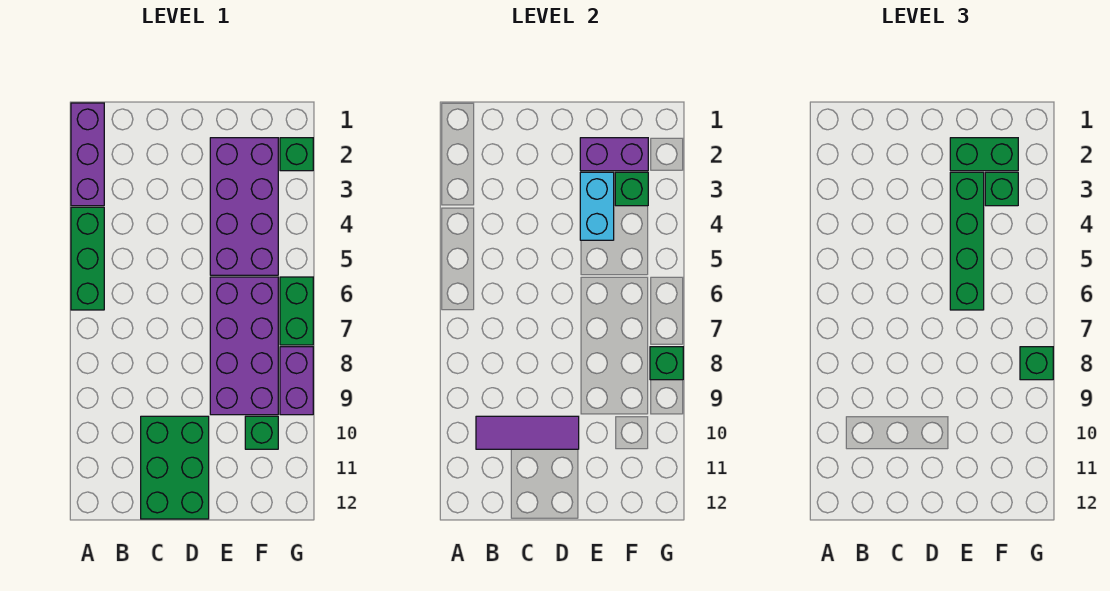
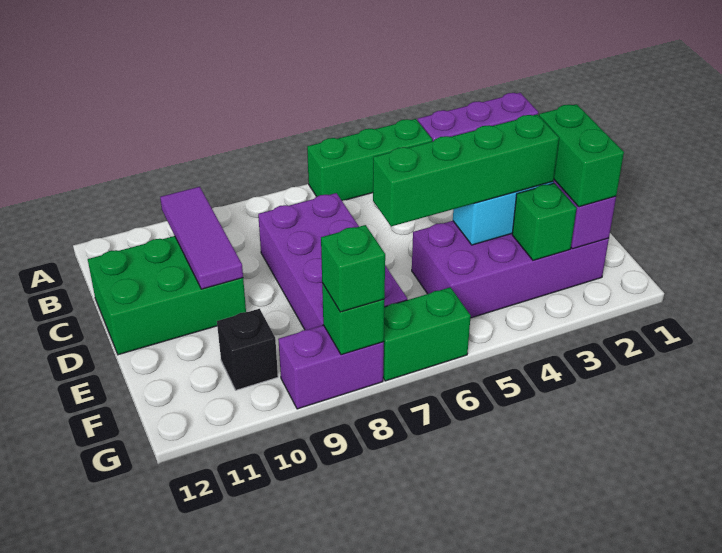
purple brick E6:F9 level 1 -> purple brick C7:F8 level 1
green brick F3 level 3 -> none
green brick F10 level 1 -> black brick F10 level 1
green brick G2 level 1 -> none

